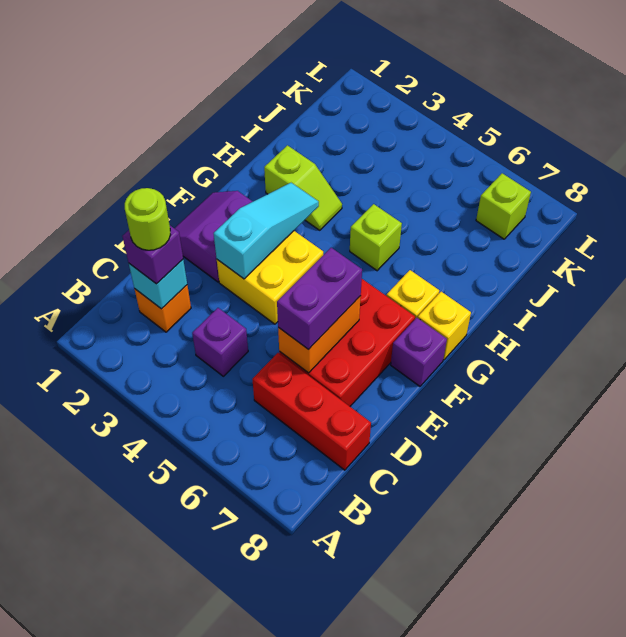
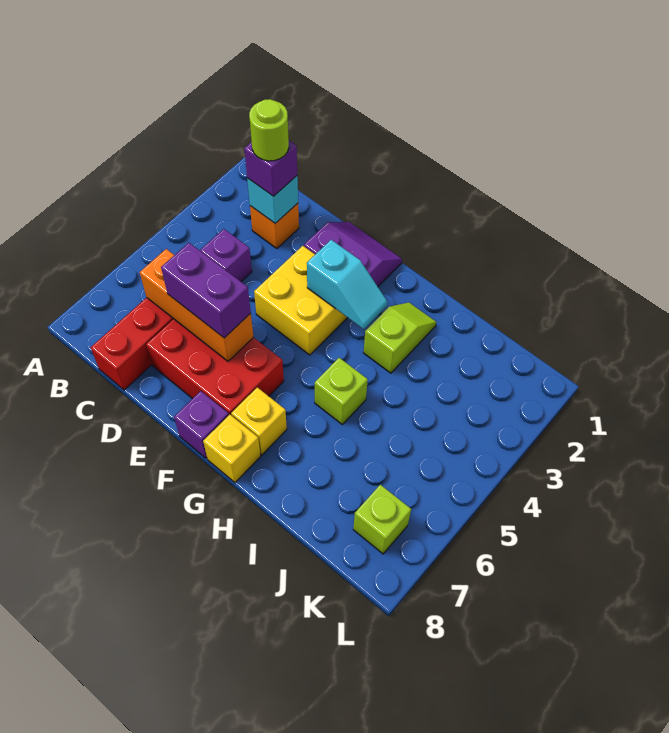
orange brick D6:E6 level 2 -> orange brick C6:E6 level 2
cyan slope E3:G3 level 2 top E -> cyan slope F3:G3 level 2 top F
lime slope H2:H3 level 1 top 2 -> lime slope H2:H3 level 1 top 3

